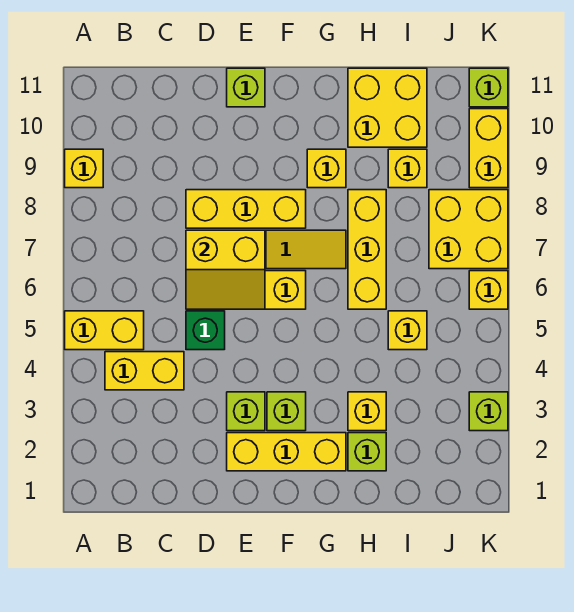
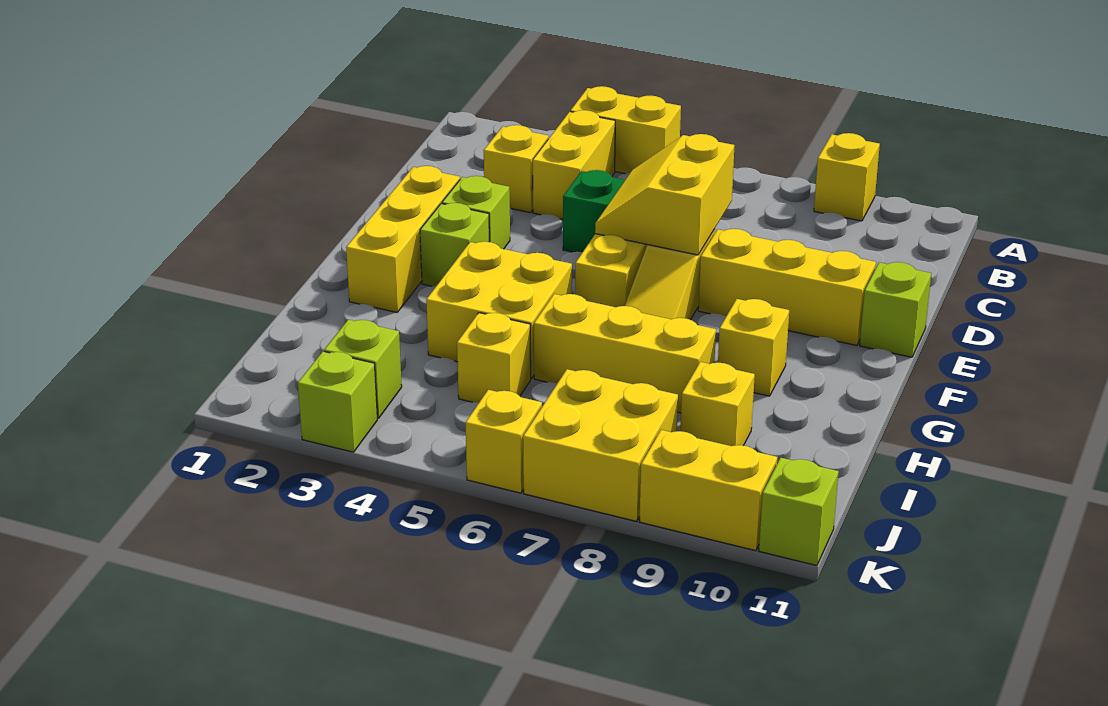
yellow brick A5:B5 level 1 -> yellow brick A4:A5 level 1
yellow brick D8:F8 level 1 -> yellow brick E8:E10 level 1
lime brick H2 level 1 -> lime brick J3 level 1
yellow brick H3 level 1 -> yellow brick C3 level 1
yellow brick H10:I11 level 1 -> yellow brick G4:H5 level 1

